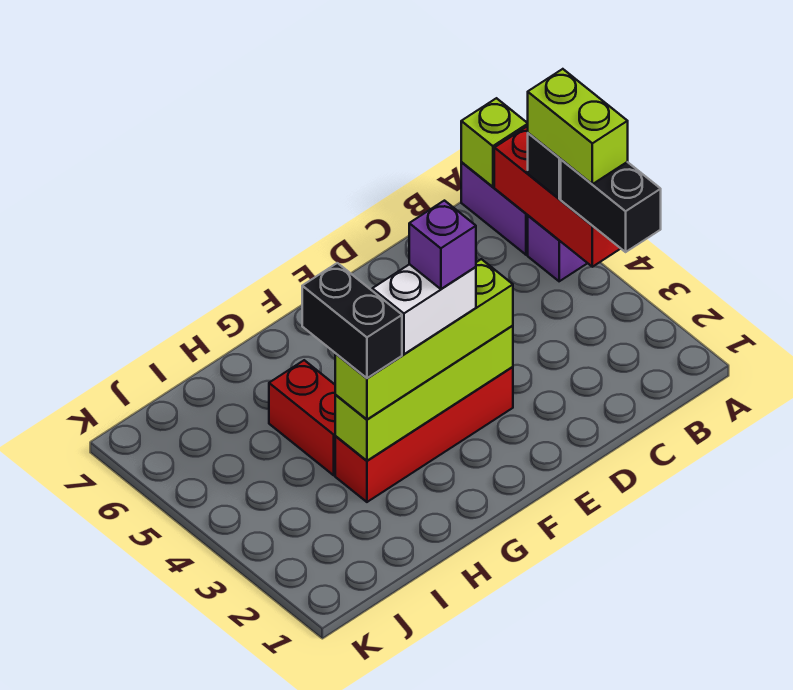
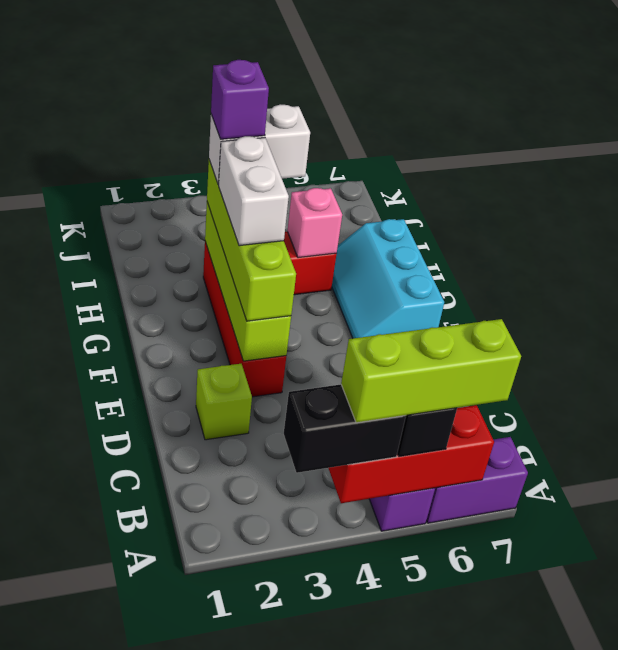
lime brick A4:A5 level 4 -> lime brick A4:A6 level 4
lime brick A7 level 2 -> lime brick D2 level 1
purple brick F3 level 5 -> purple brick H3 level 5
none -> cyan slope F6:H7 level 1 top 7
black brick H3:H4 level 4 -> white brick H3:H4 level 4
none -> pink brick H5 level 2

